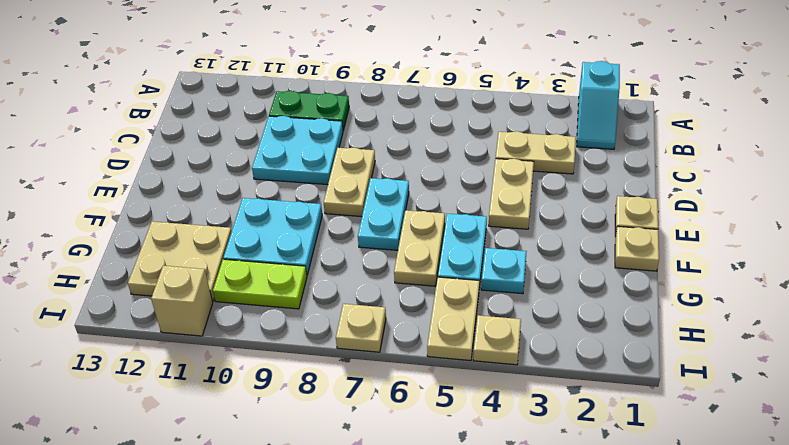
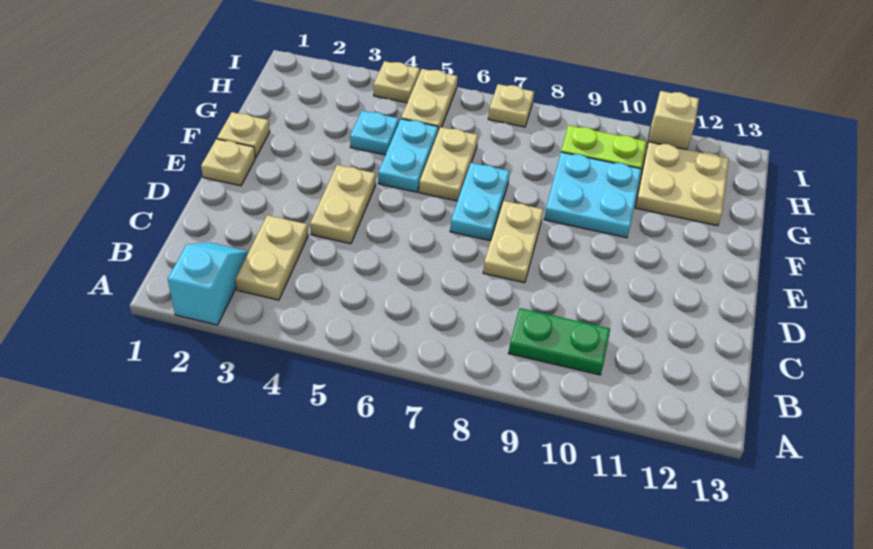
tan plate C3:C4 level 1 -> tan plate B3:C3 level 1
cyan plate C9:D10 level 1 -> none

